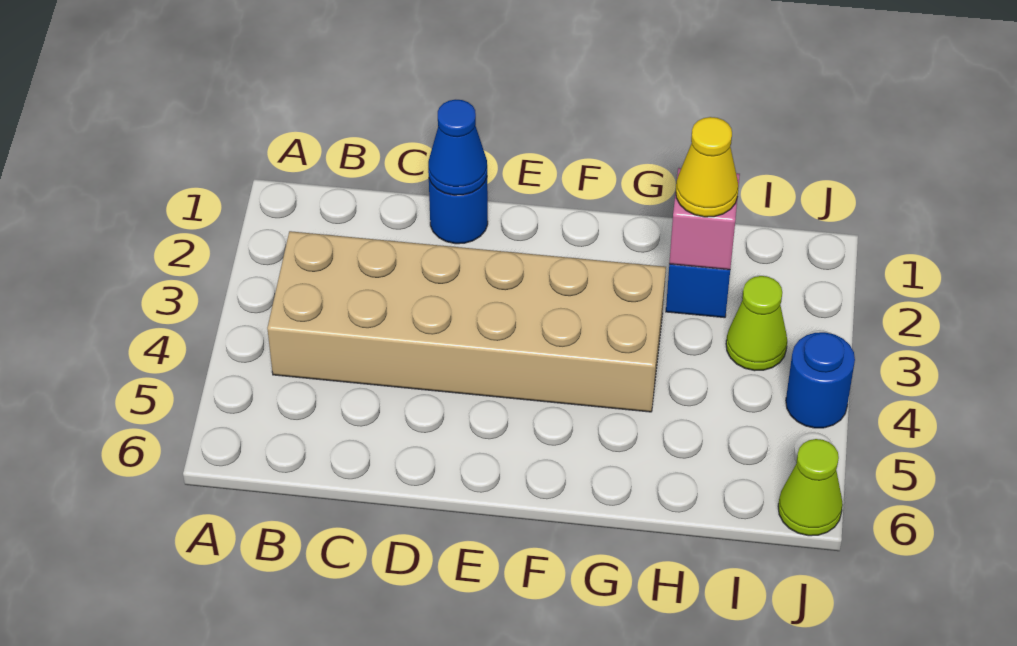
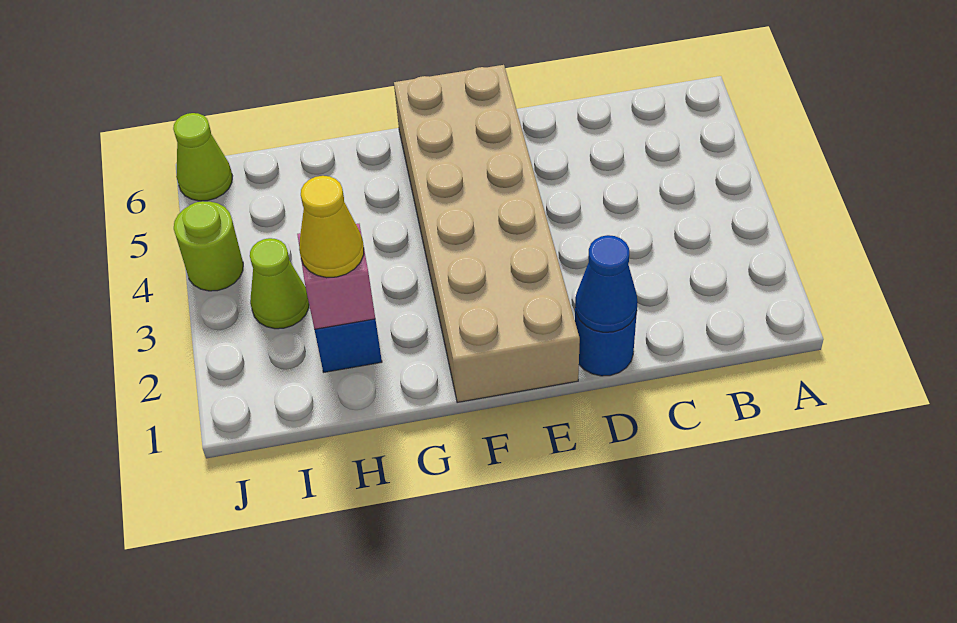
tan brick B3:G4 level 1 -> tan brick E1:F6 level 1
blue round brick J4 level 1 -> lime round brick J4 level 1

